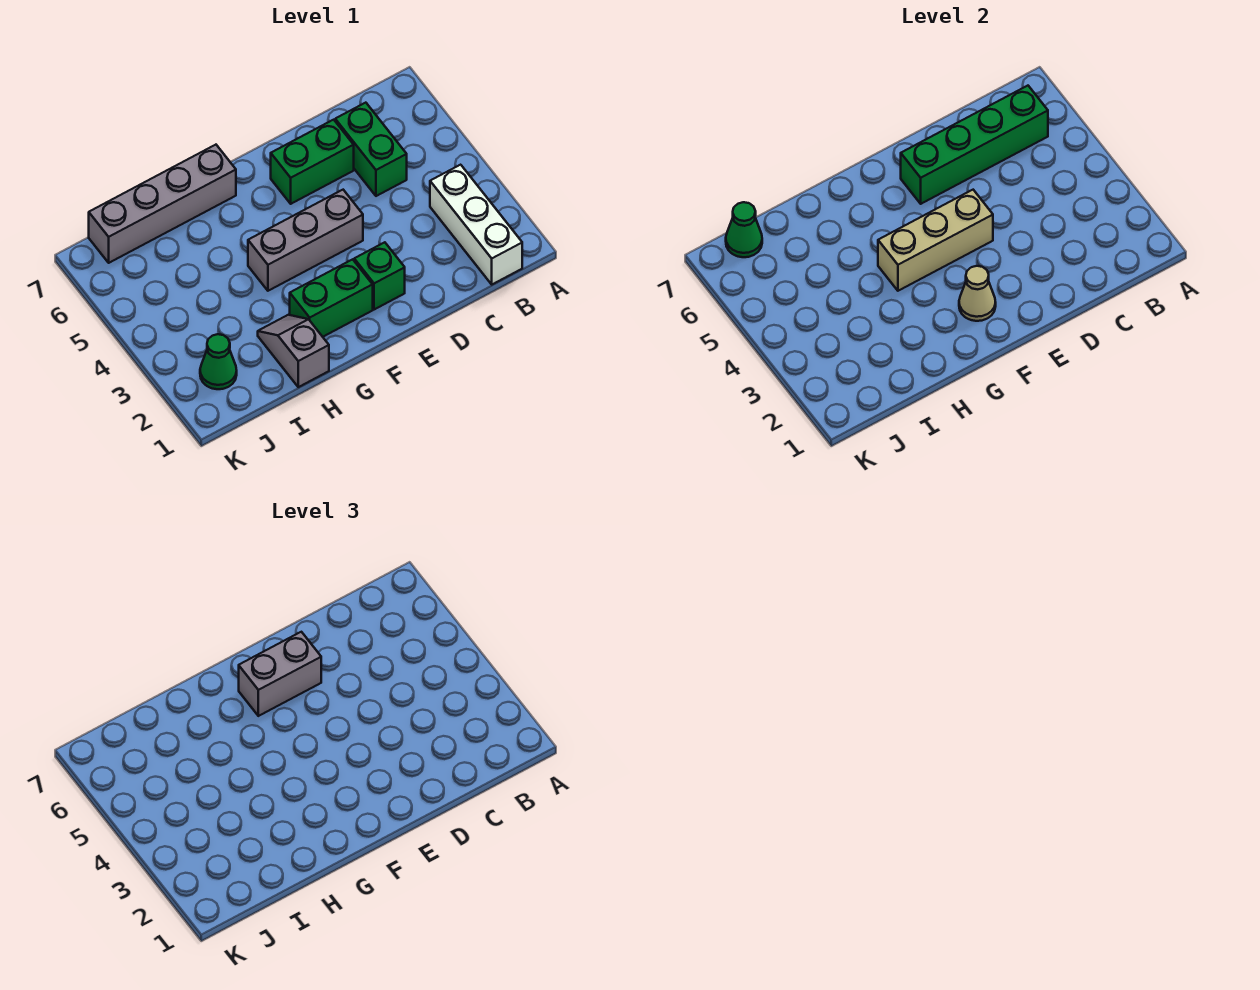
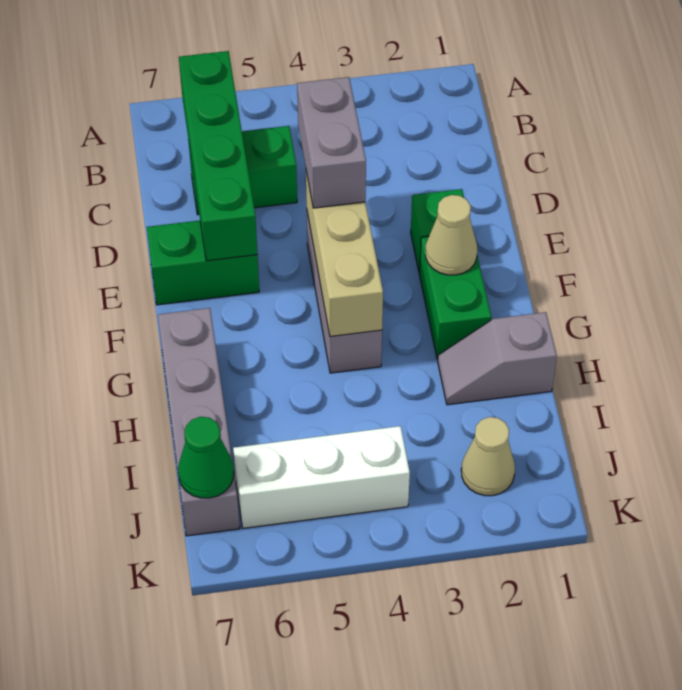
white brick B1:B3 level 1 -> white brick J4:J6 level 1
green brick D6:E6 level 1 -> green brick E6:E7 level 1
grey brick E6:F6 level 3 -> grey brick D4:E4 level 3
green cone J2 level 1 -> tan cone J2 level 1

